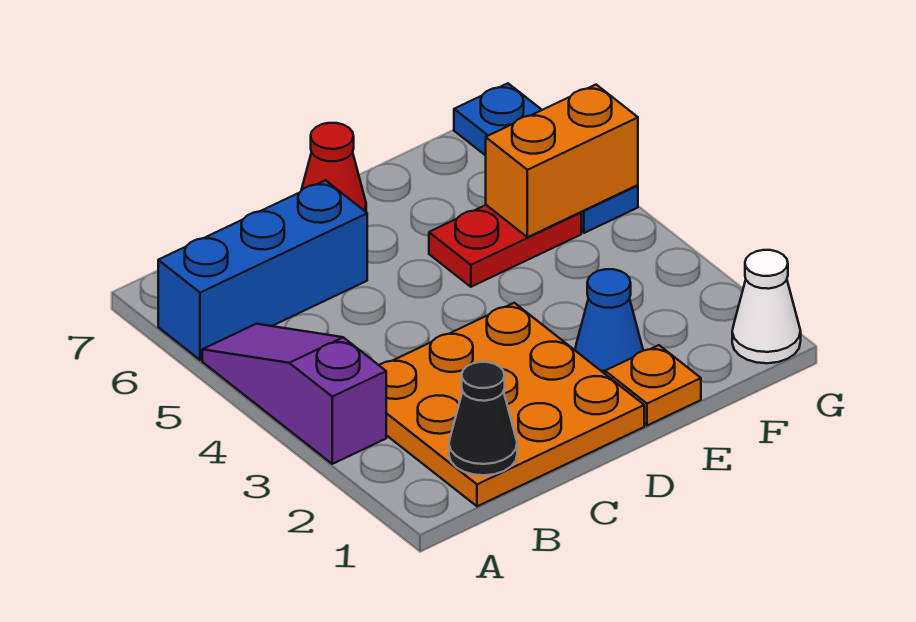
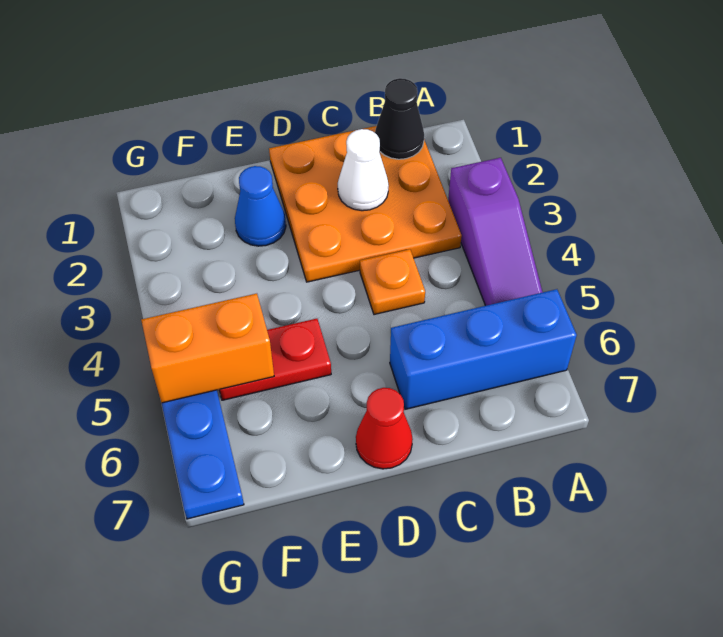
orange plate E1 level 1 -> orange plate C4 level 1
white cone G1 level 1 -> white cone C2 level 2

